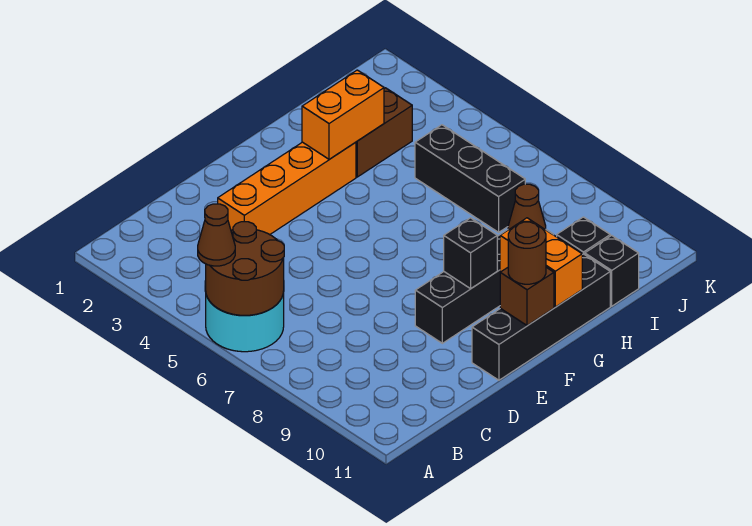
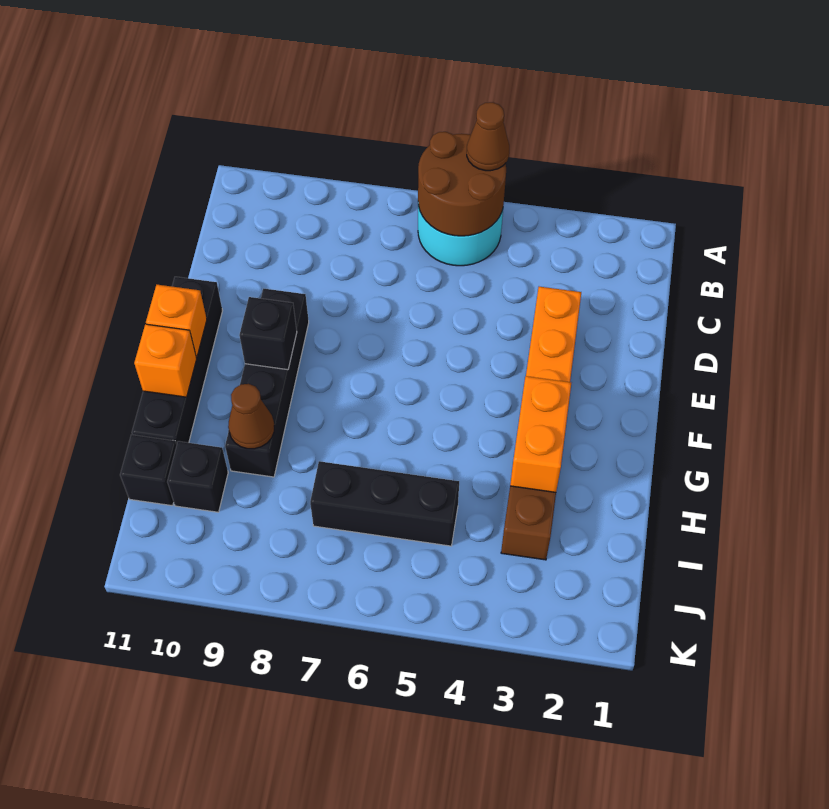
brown brick F11 level 2 -> orange brick F11 level 2
brown round brick F11 level 3 -> none
orange brick G10:G11 level 2 -> orange brick G11 level 2

